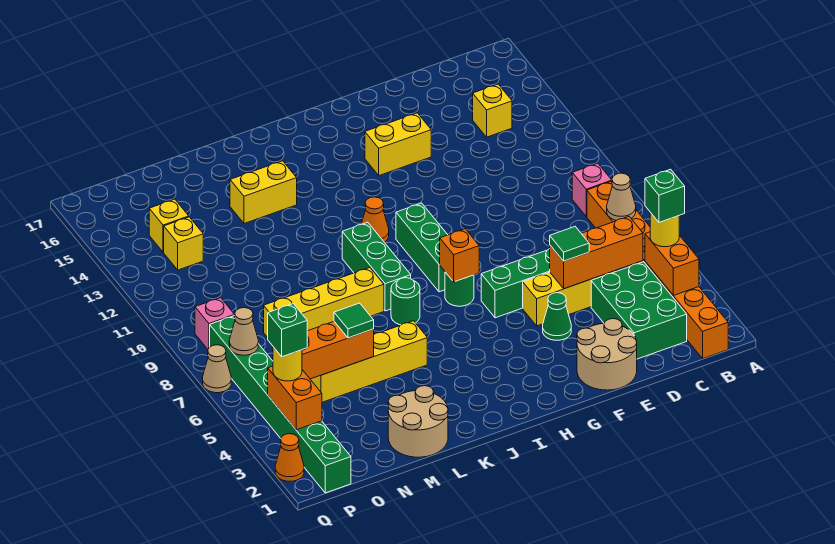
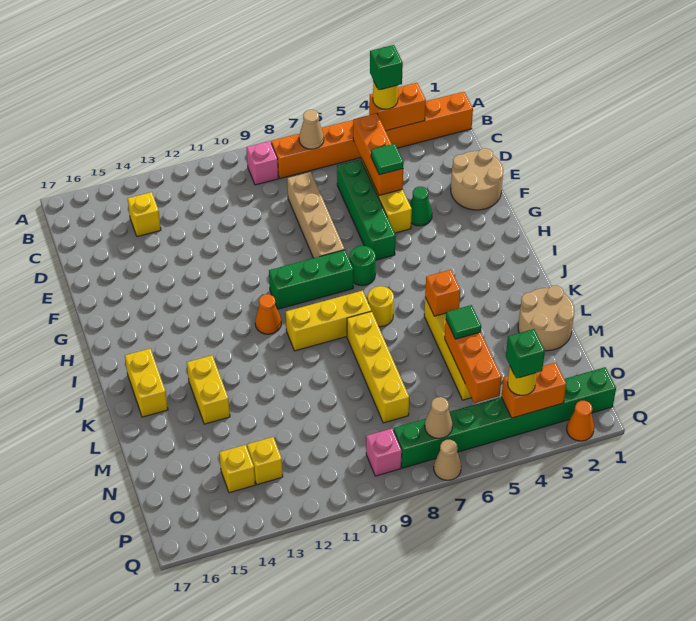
green brick C2:D4 level 1 -> none
none -> tan brick D8:G8 level 1
yellow brick F14:G14 level 1 -> yellow brick J16:K16 level 1
orange brick H7 level 2 -> orange brick K5 level 2
green round brick J7 level 1 -> yellow round brick J7 level 1
green brick J8:J10 level 1 -> yellow brick J8:J10 level 1

